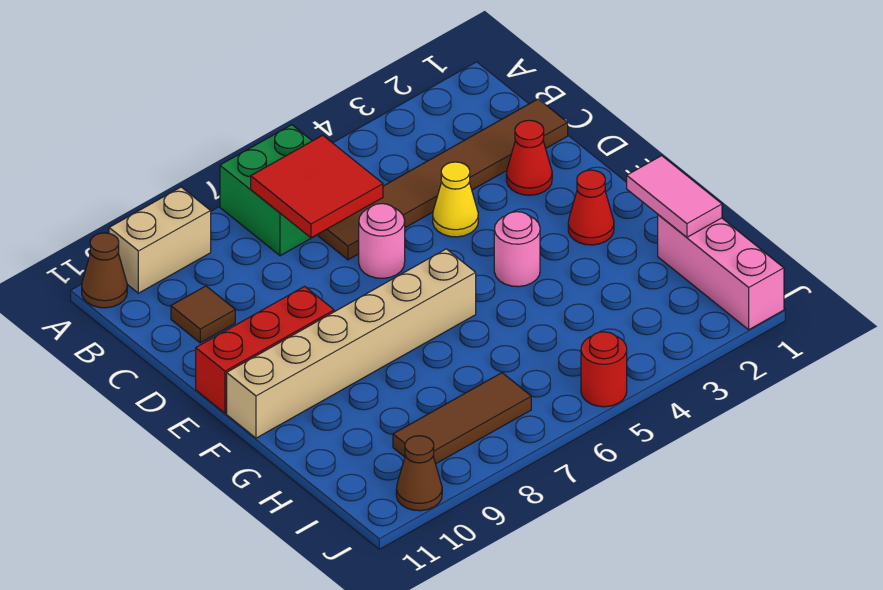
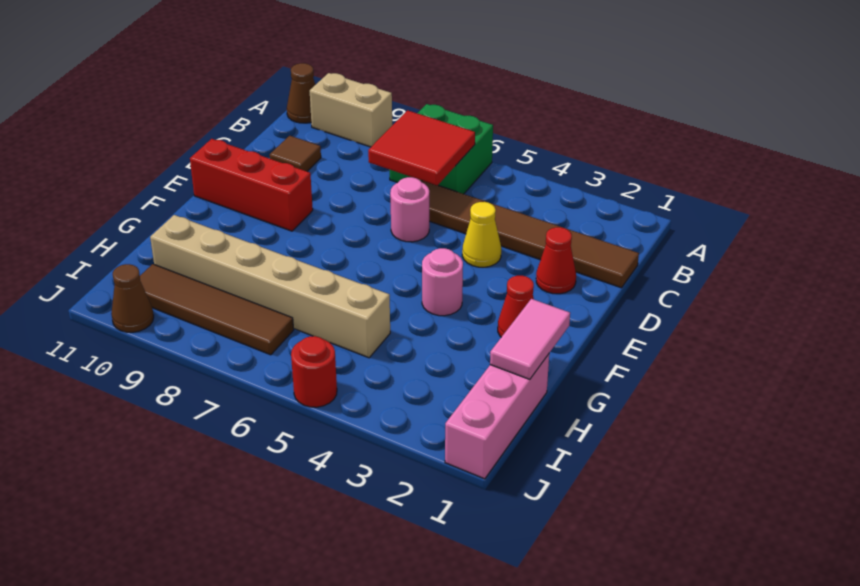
tan brick F6:F11 level 1 -> tan brick H5:H10 level 1
brown tile I7:I9 level 1 -> brown tile I7:I10 level 1

